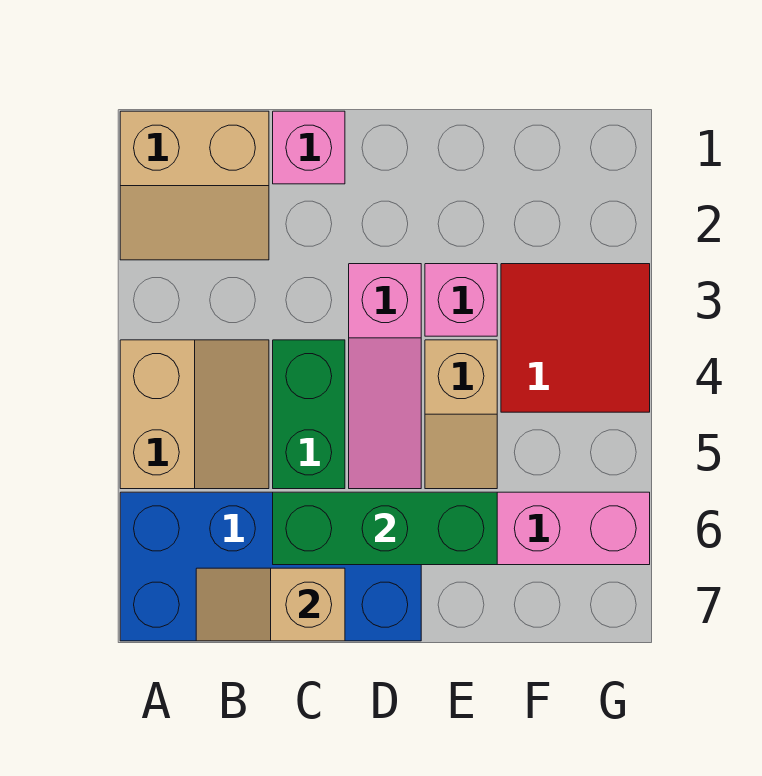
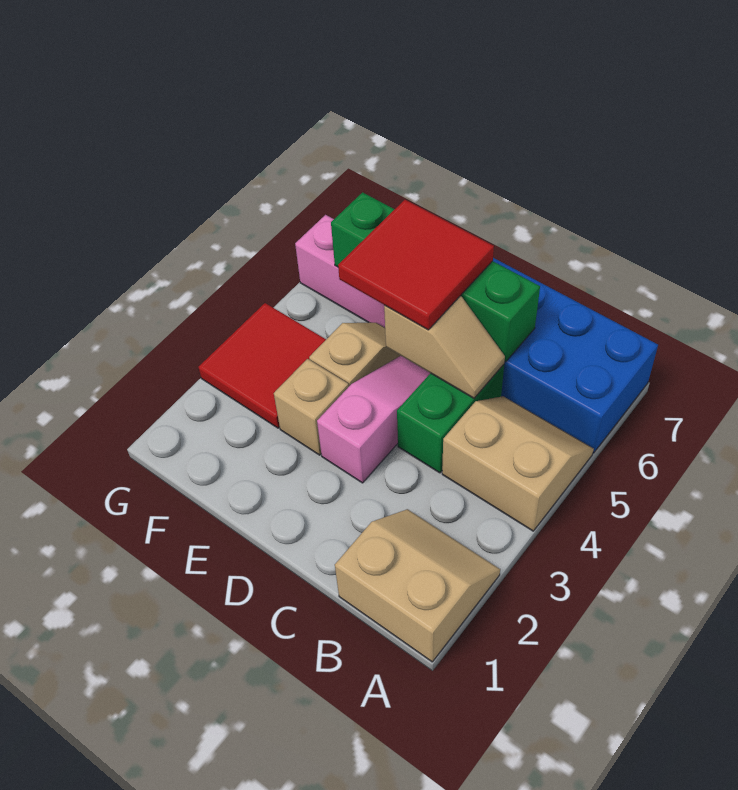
tan slope A4:B5 level 1 top A -> tan slope A4:B5 level 1 top 4
tan slope B7:C7 level 2 top C -> tan slope C5:D5 level 2 top D
pink brick C1 level 1 -> none
green brick C6:E6 level 2 -> green brick C6:F6 level 2
none -> red tile D5:E6 level 3
pink brick E3 level 1 -> tan brick E3 level 1

